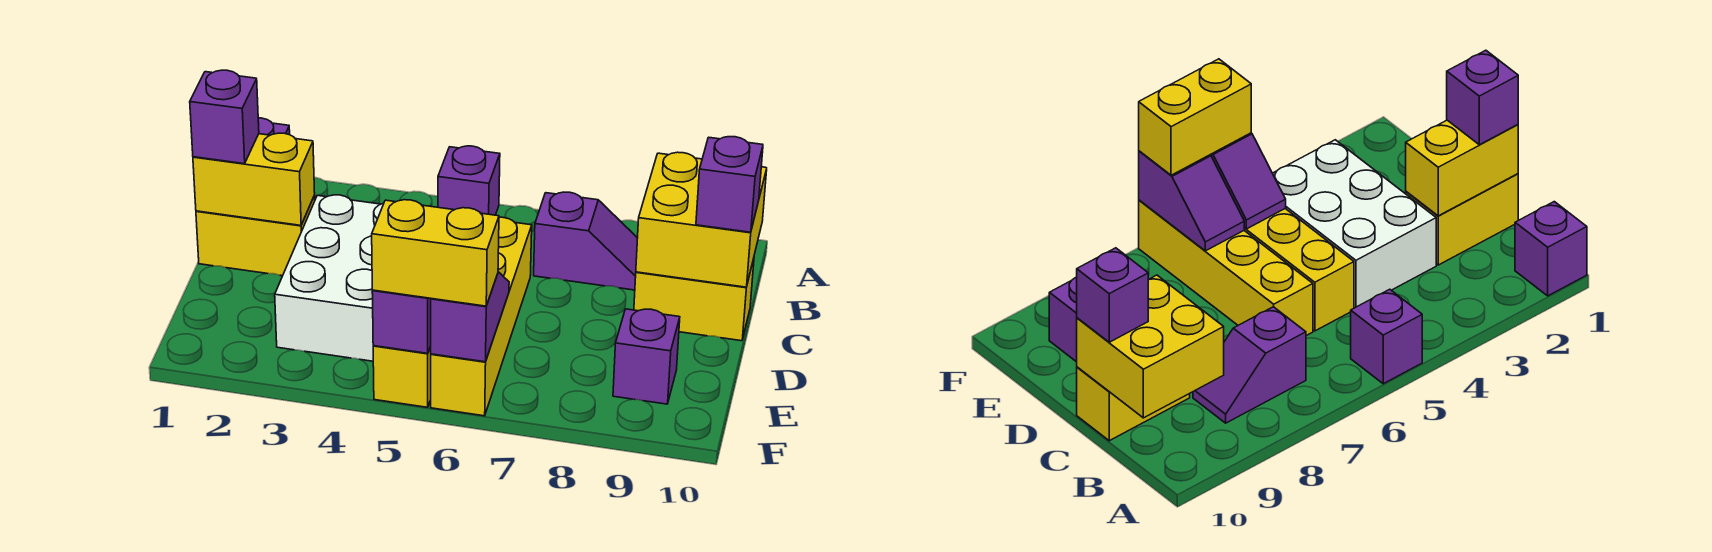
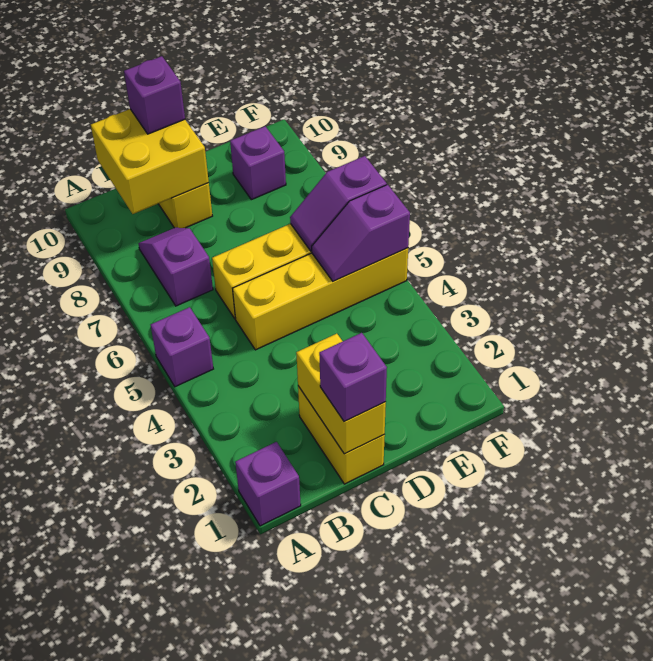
white brick C3:E4 level 1 -> none
yellow brick F5:F6 level 3 -> none

